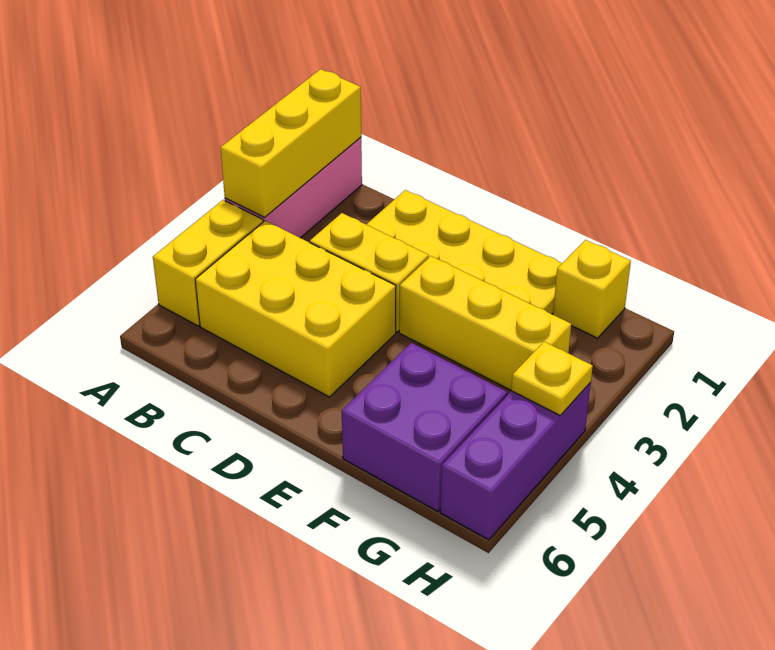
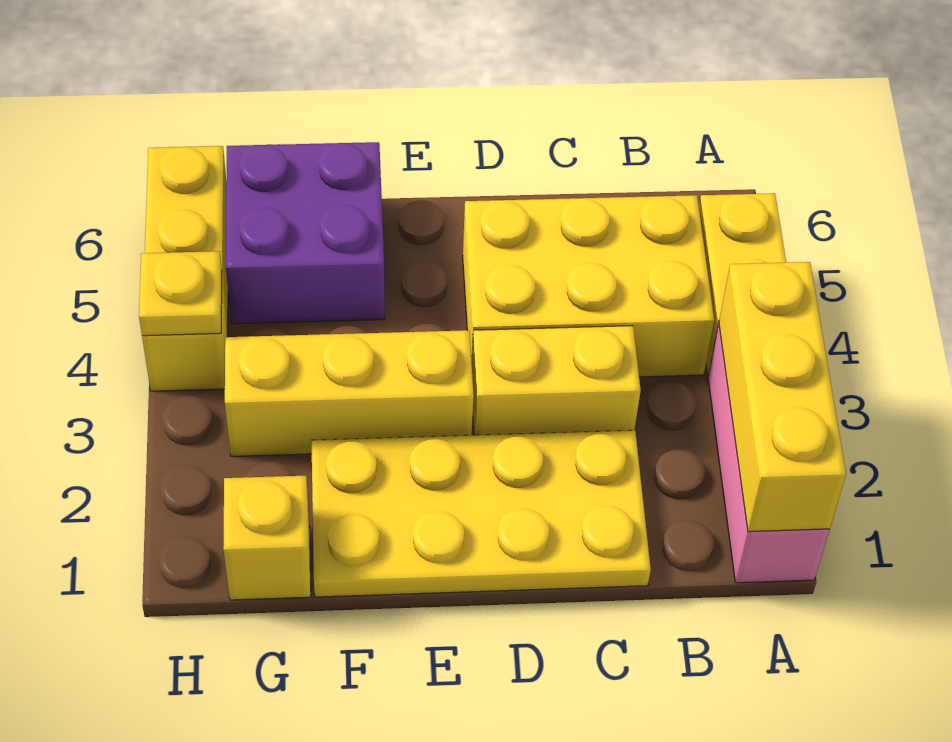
purple brick H4:H6 level 1 -> yellow brick H4:H6 level 1

